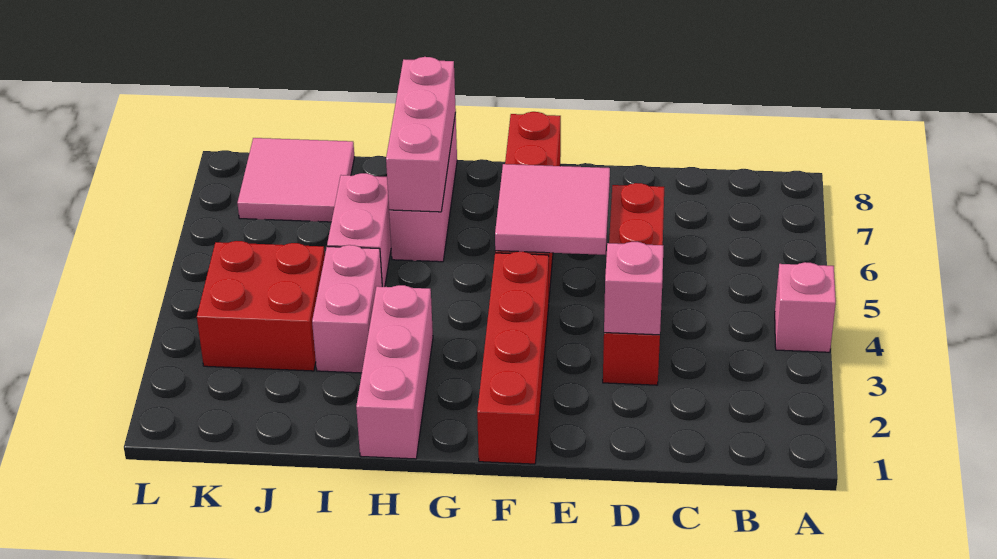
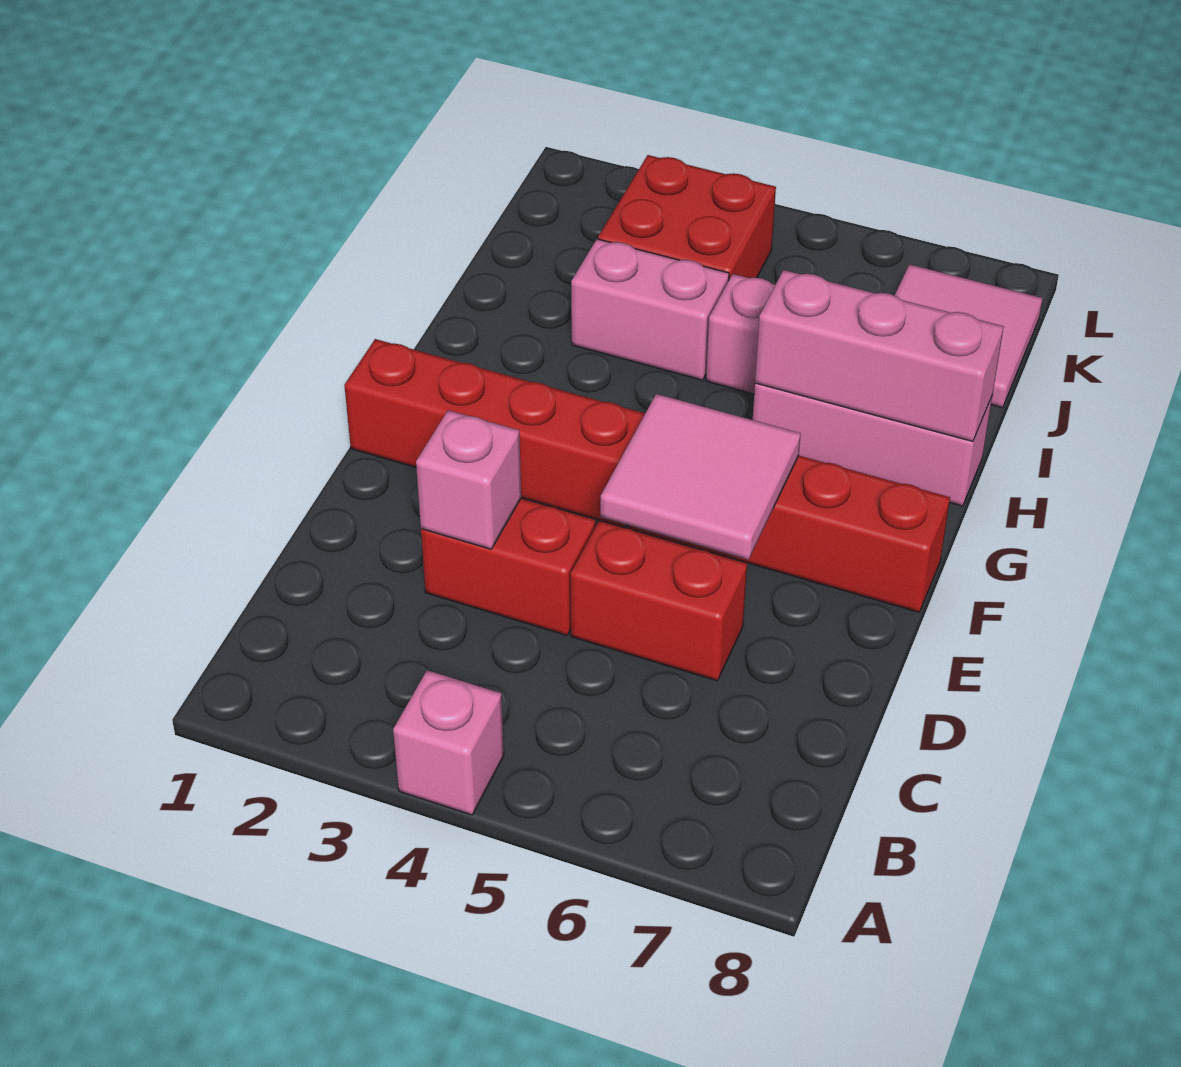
pink brick H1:H3 level 1 -> none

